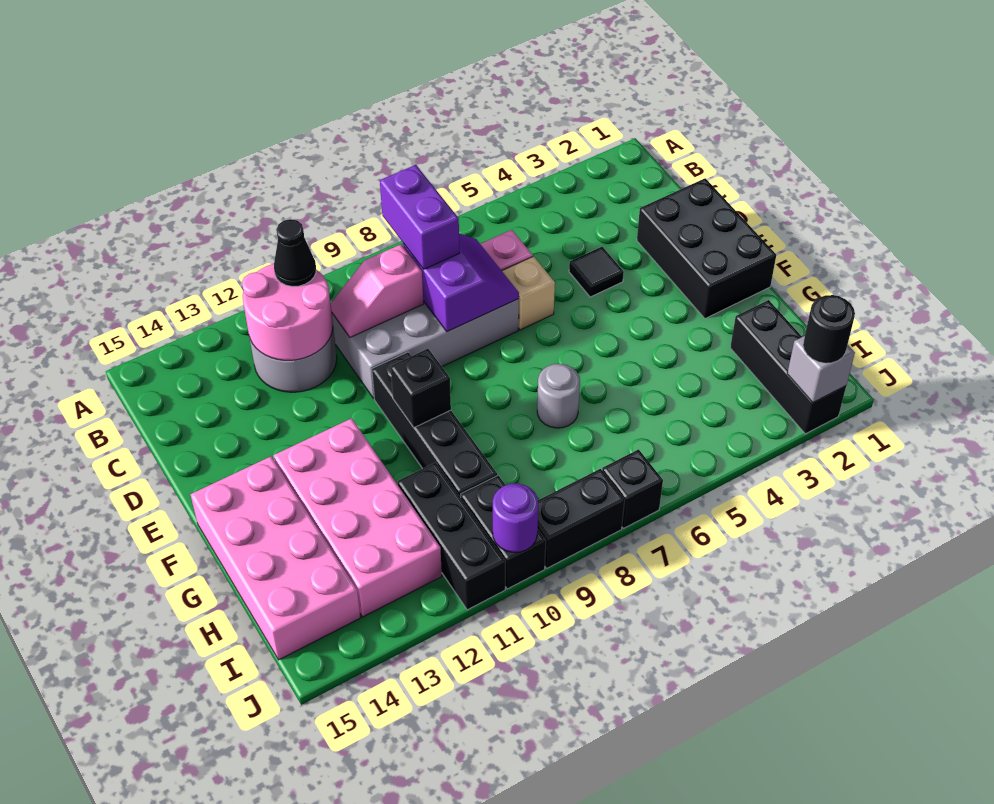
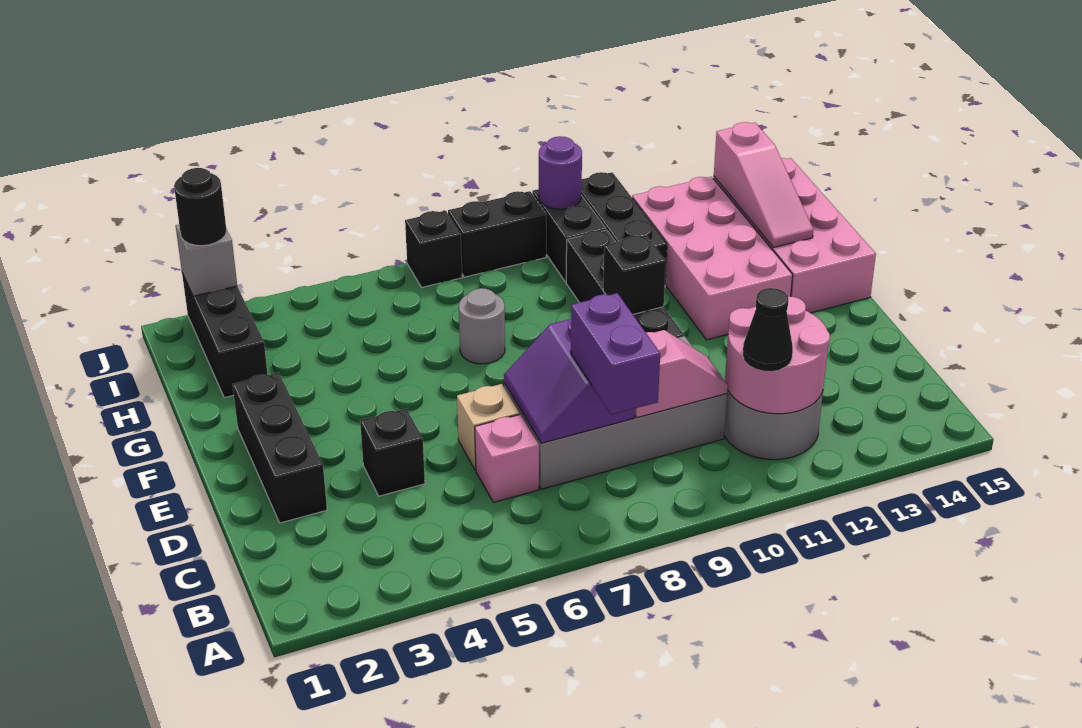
black brick D1:F2 level 1 -> black brick D2:F2 level 1
black tile D4 level 1 -> black brick D4 level 1
none -> pink slope G14:I14 level 2 top I

